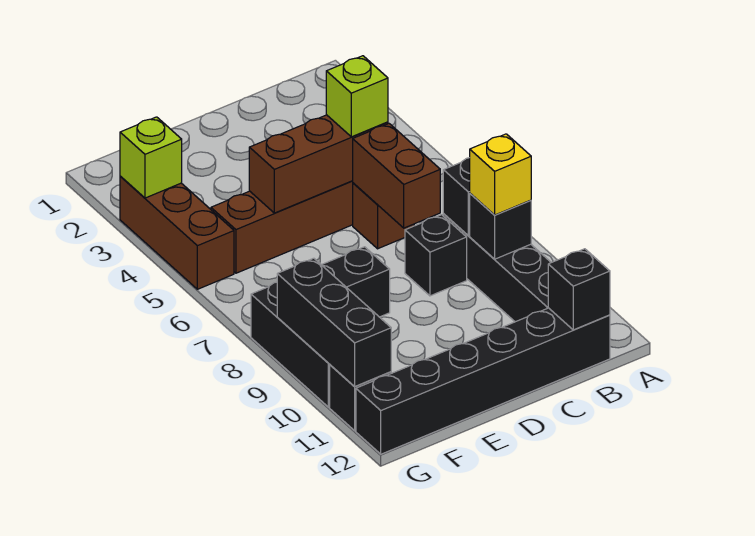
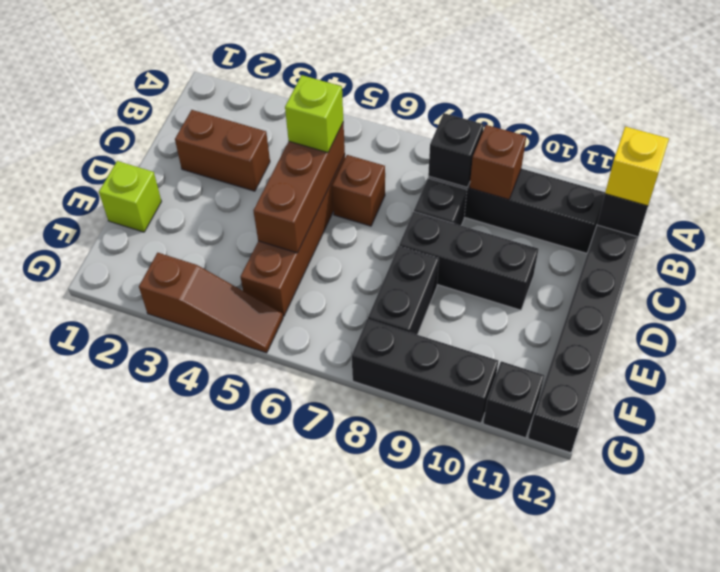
black brick B9 level 2 -> brown brick B9 level 2
yellow brick B9 level 3 -> yellow brick B12 level 3
brown brick C6:C7 level 2 -> brown brick C2:C3 level 1
brown brick G3:G5 level 1 -> brown slope G3:G5 level 1 top 3
lime brick G3 level 2 -> lime brick E1 level 1
black brick G9:G11 level 2 -> black brick D8:D10 level 1

